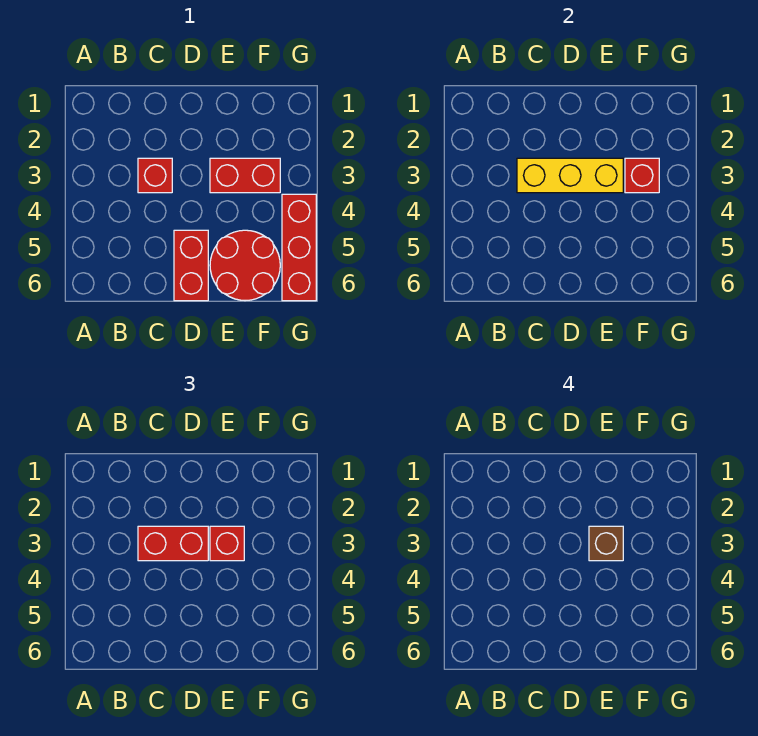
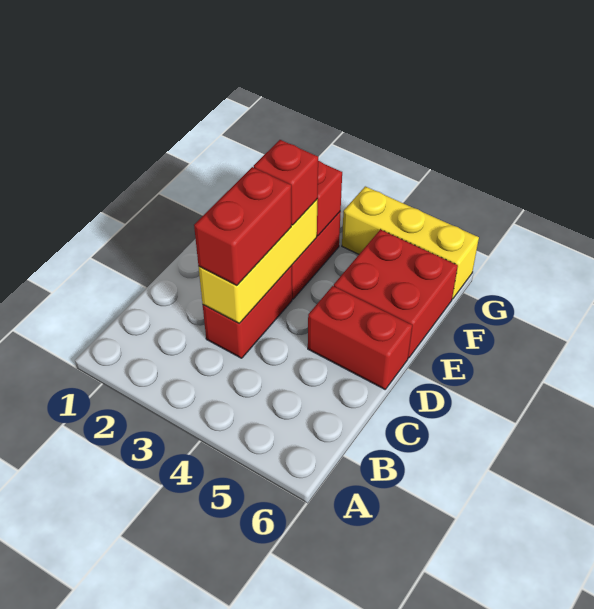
red brick C3 level 1 -> red brick C3:D3 level 1
brown brick E3 level 4 -> none
red round brick E5:F6 level 1 -> red brick E5:F6 level 1
red brick G4:G6 level 1 -> yellow brick G4:G6 level 1

